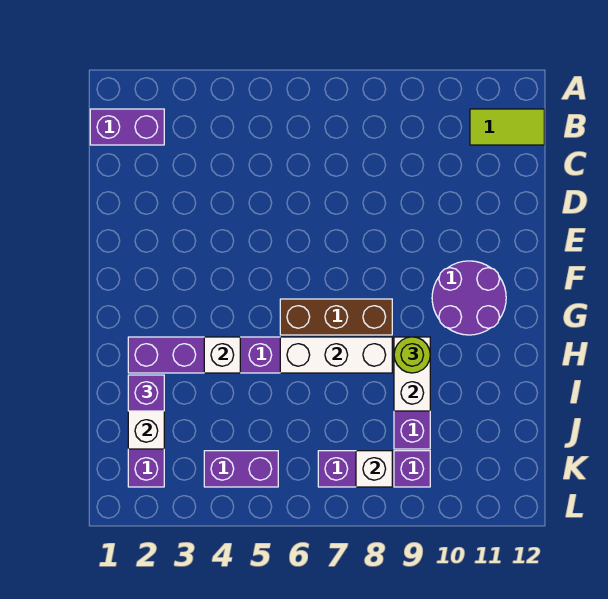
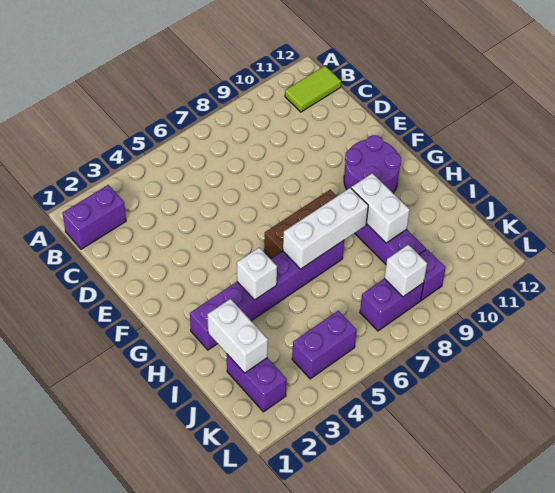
lime round brick H9 level 3 -> none
purple brick I2 level 3 -> none

